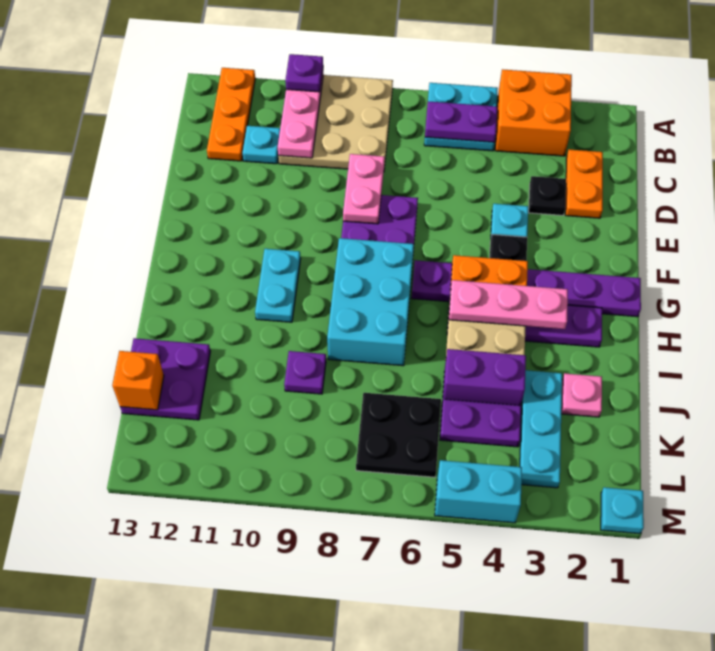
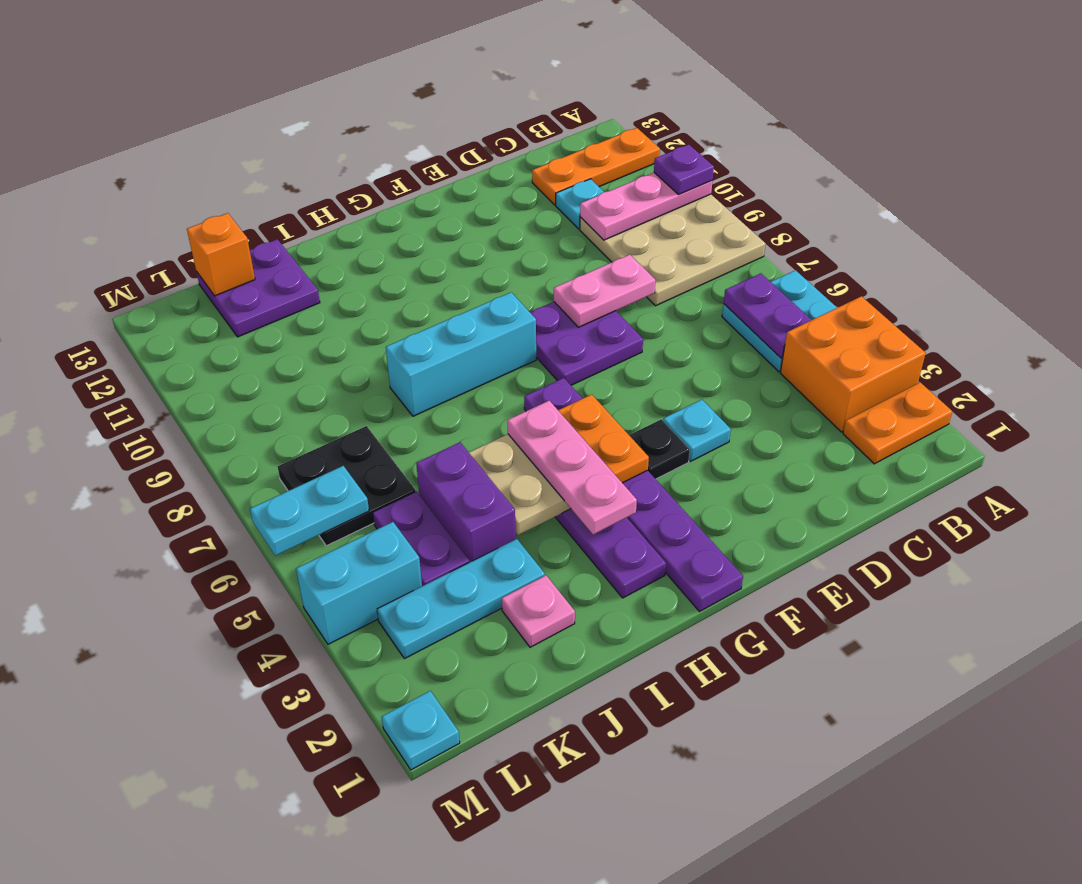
orange plate C2:D2 level 1 -> orange plate A2:B2 level 1
black plate D3 level 1 -> none
cyan brick G7:I8 level 1 -> cyan brick G8:I8 level 1
cyan plate G10:H10 level 1 -> cyan plate L6:M6 level 2
purple plate J9 level 1 -> none
cyan brick M4:M5 level 1 -> cyan brick L4:M4 level 1

